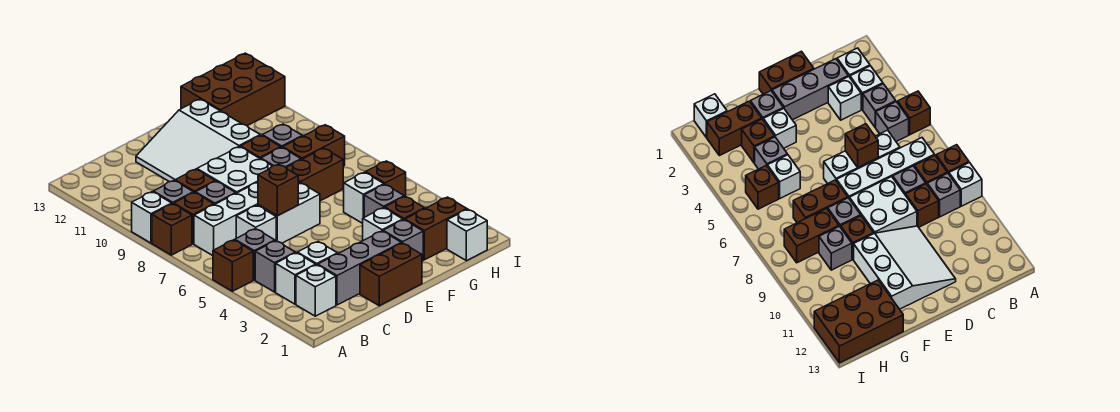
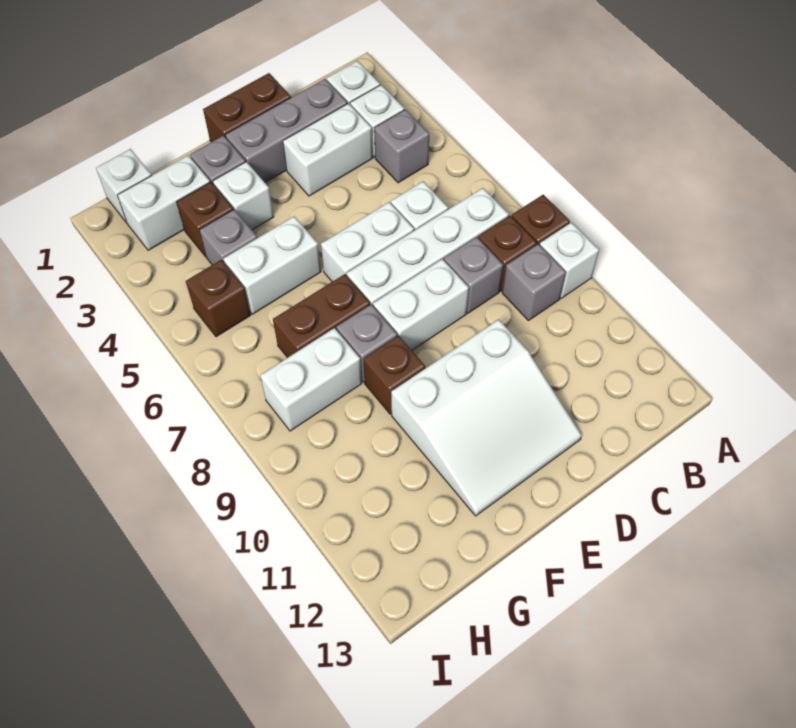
brown brick A5 level 1 -> none
grey brick B5 level 1 -> none
white brick C3 level 1 -> white brick C3:D3 level 1
brown brick C9 level 1 -> none
brown brick D6 level 2 -> none
white brick D8:E9 level 1 -> white brick D8:E8 level 1
white slope D10:F12 level 1 top F -> white slope D10:F12 level 1 top 10
brown brick G2:H2 level 1 -> white brick G2:H2 level 1
white brick G5 level 1 -> white brick F5:G5 level 1
brown brick G8:H8 level 1 -> white brick G8:H8 level 1
grey brick G9 level 1 -> none
brown brick G12:I13 level 1 -> none

